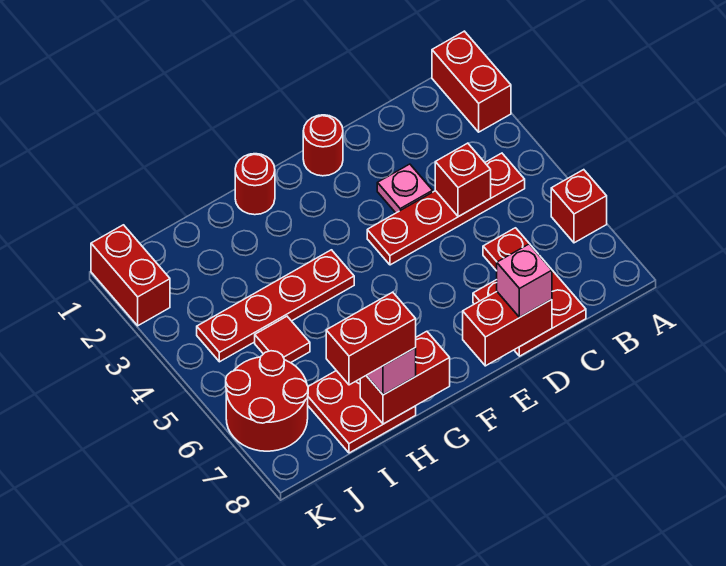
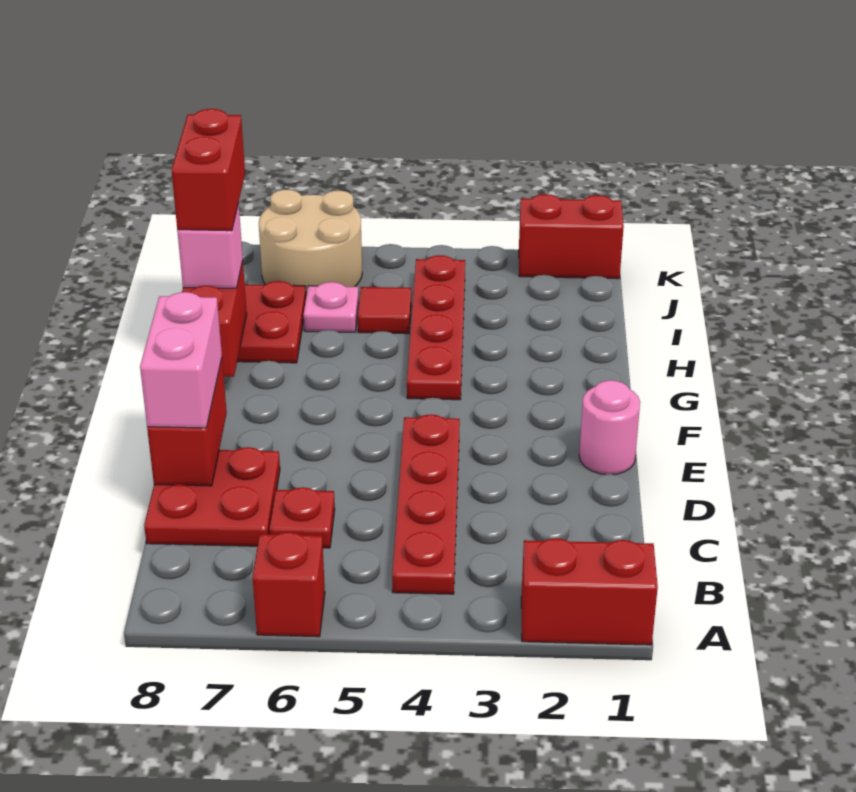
red brick C4 level 2 -> none
pink plate D3 level 1 -> pink plate I6 level 1
pink brick D8 level 3 -> pink brick D8:E8 level 3
red round brick E1 level 1 -> pink round brick E1 level 1
red round brick G1 level 1 -> none
red round brick J6:K7 level 1 -> tan round brick J6:K7 level 1

